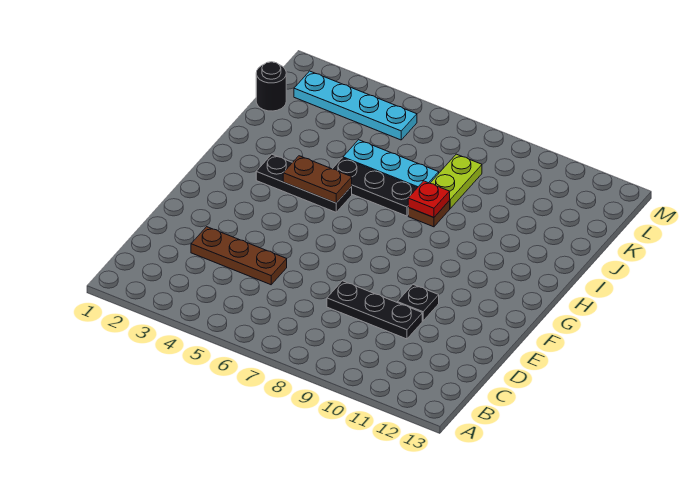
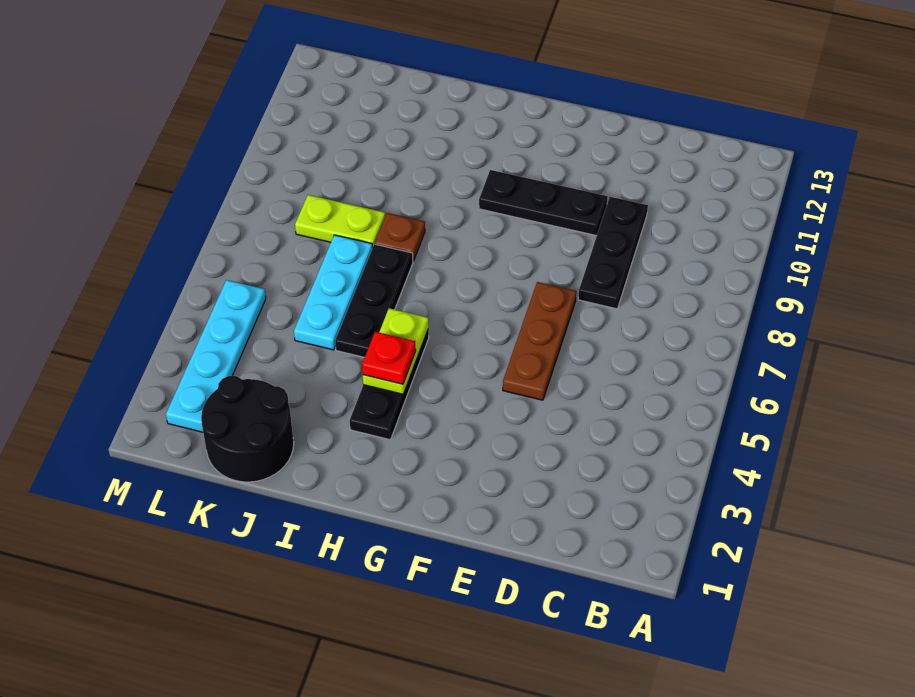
brown plate D3:D5 level 1 -> brown plate E5:E7 level 1
black plate E10 level 1 -> black plate E10:G10 level 1
brown plate H4:H5 level 2 -> lime plate H4:H5 level 2
red plate I8 level 2 -> red plate H4 level 3
black round brick K1 level 1 -> black round brick J1:K2 level 1

